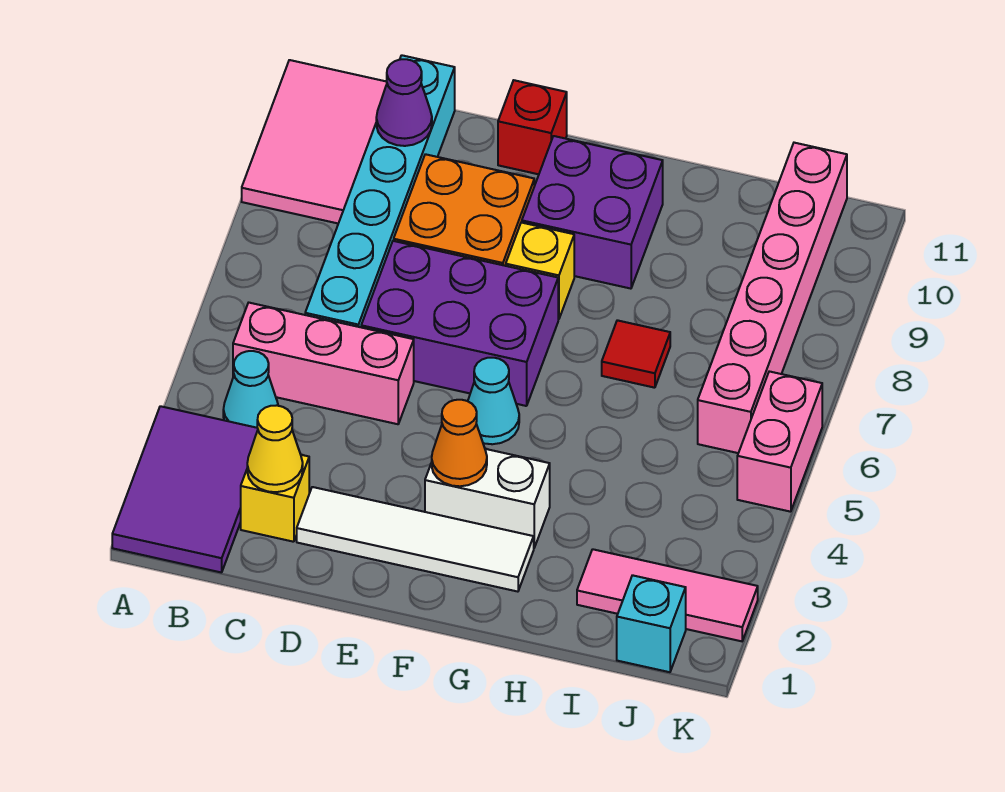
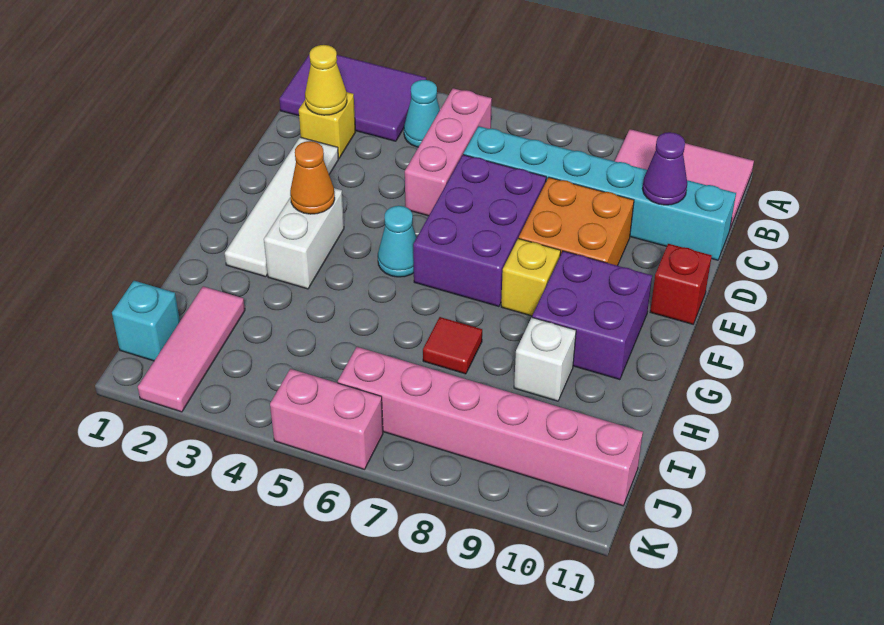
none -> white brick H9 level 1

